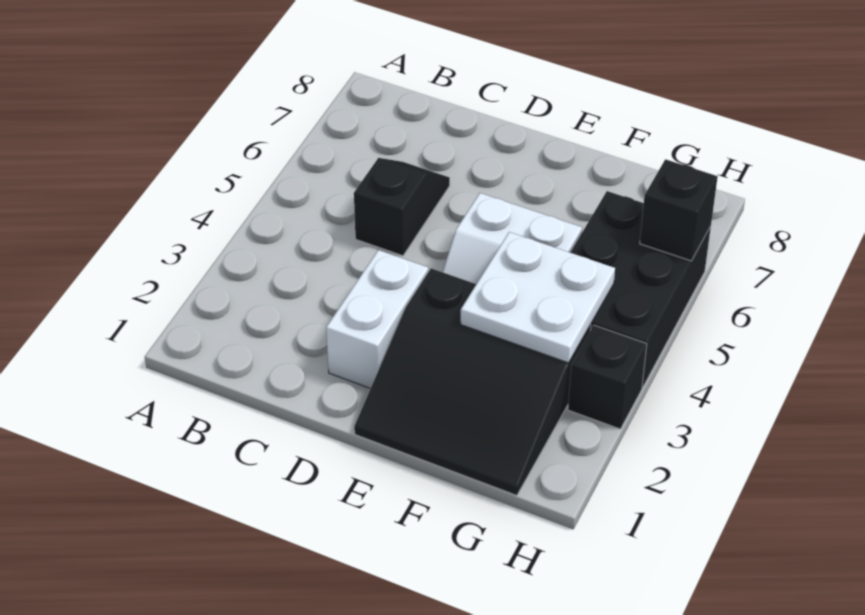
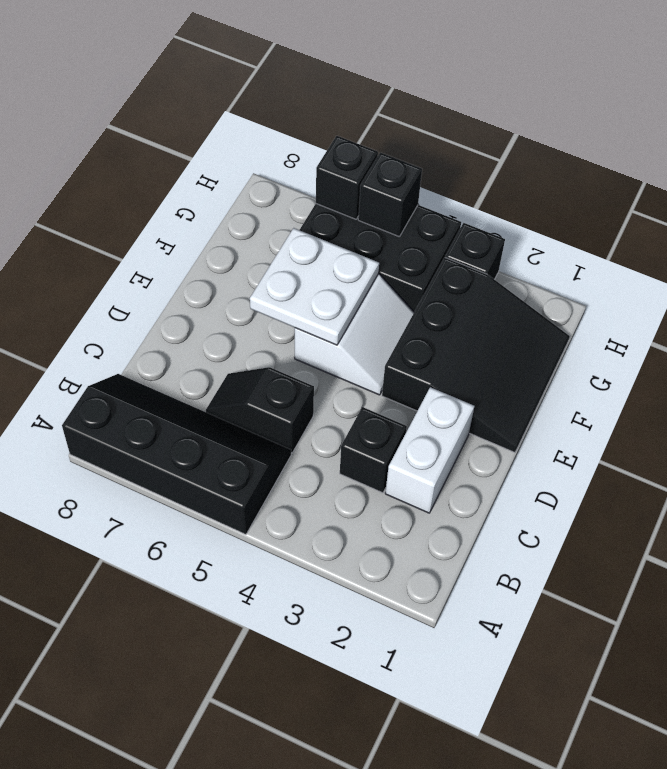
none -> black slope A5:B8 level 1 top A
none -> black brick C3 level 1
white brick D2:D3 level 1 -> white brick C2:D2 level 1
white plate F3:G4 level 2 -> white plate E5:F6 level 2
none -> black brick H5 level 2

